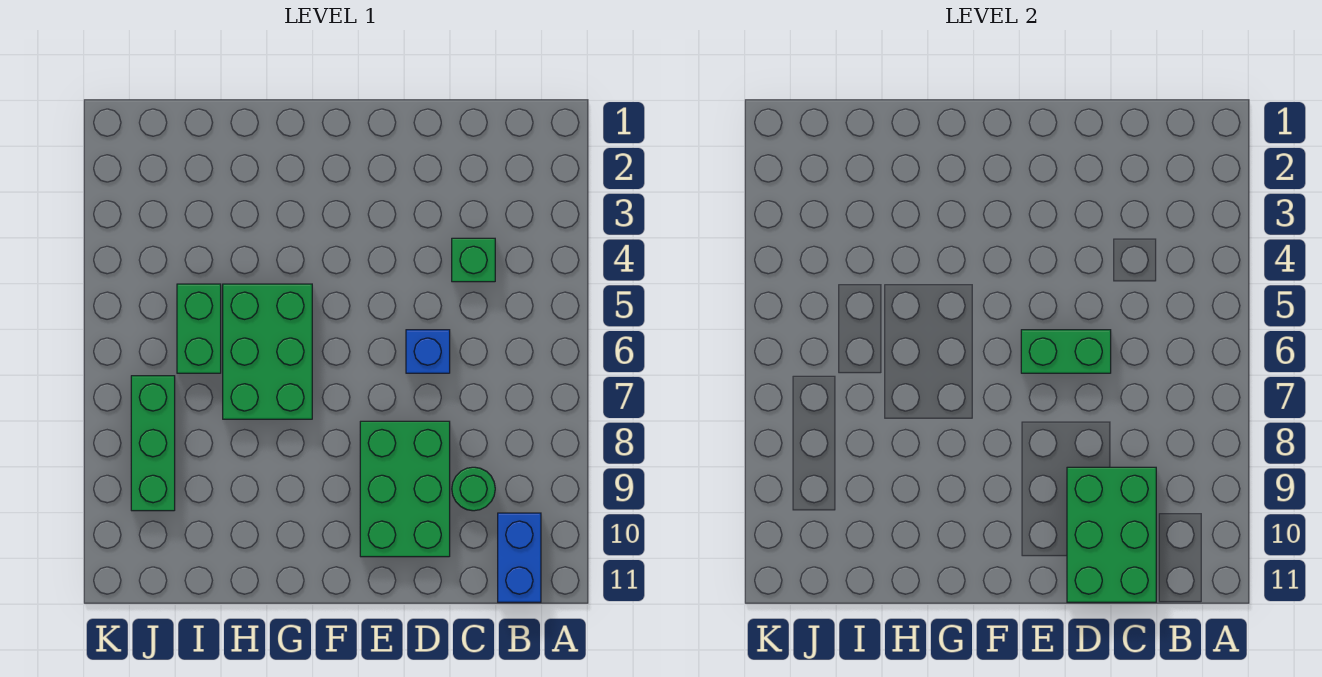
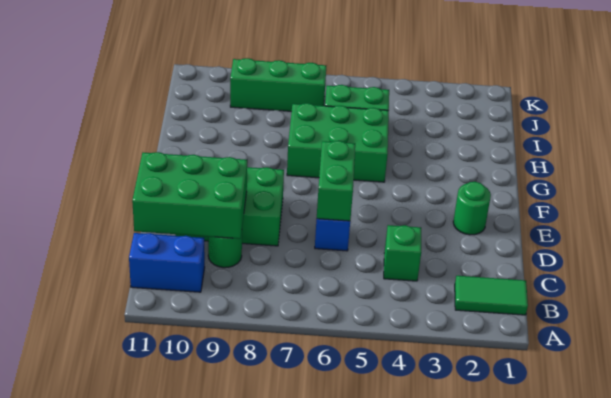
none -> green tile B1:B2 level 1
none -> green round brick E2 level 1

